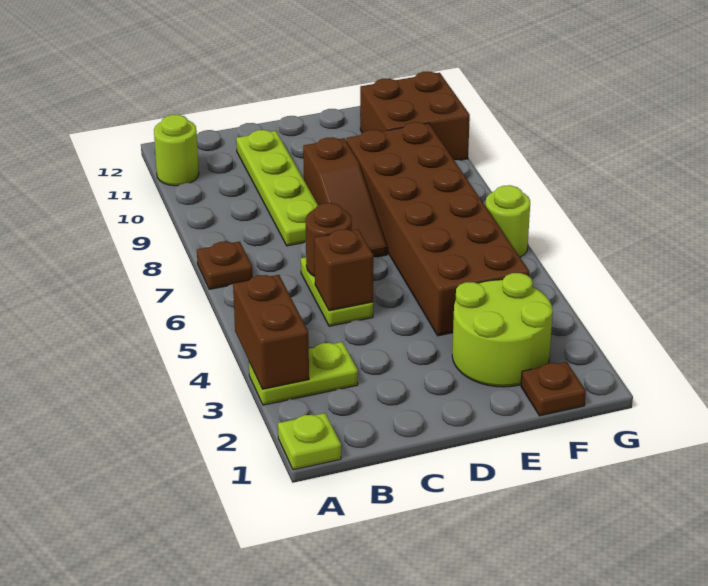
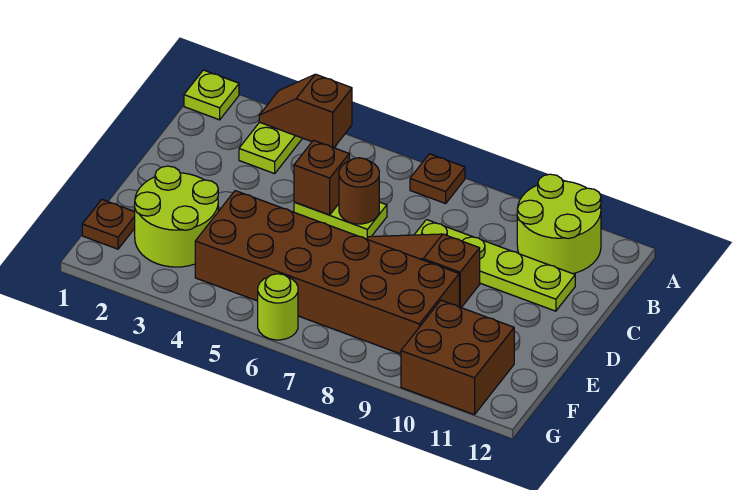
brown brick A3:A4 level 2 -> brown slope A3:A4 level 2 top 4
lime round brick A11 level 1 -> lime round brick A10:B11 level 1

